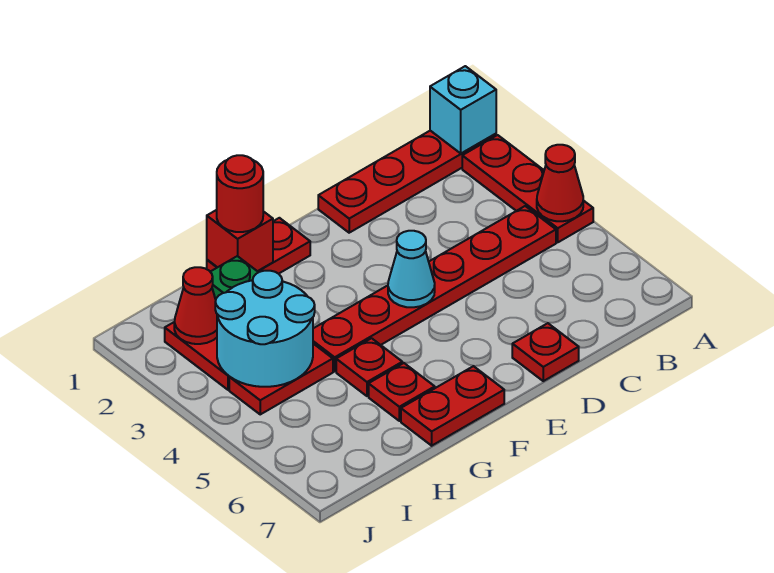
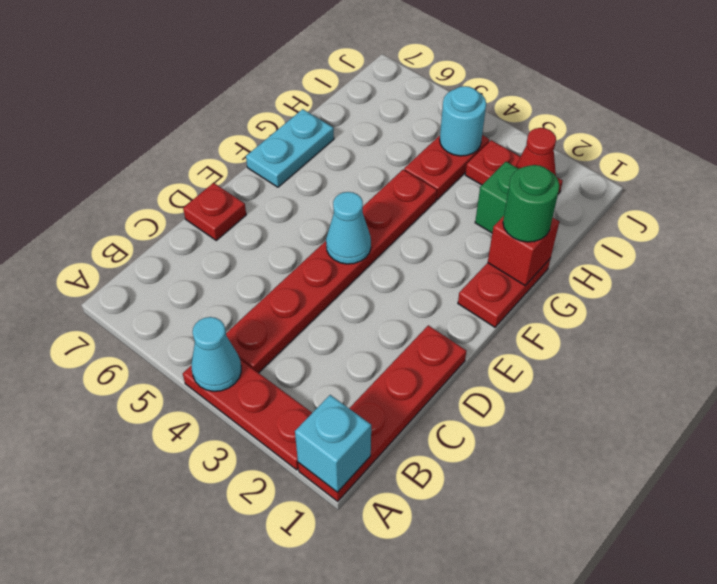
red cone A4 level 2 -> cyan cone A4 level 2
red plate F7:G7 level 1 -> cyan plate F7:G7 level 1
red round brick G1 level 3 -> green round brick G1 level 3
red plate G5 level 1 -> none
red plate G6 level 1 -> none
cyan round brick H3:I4 level 2 -> cyan round brick I4 level 2

